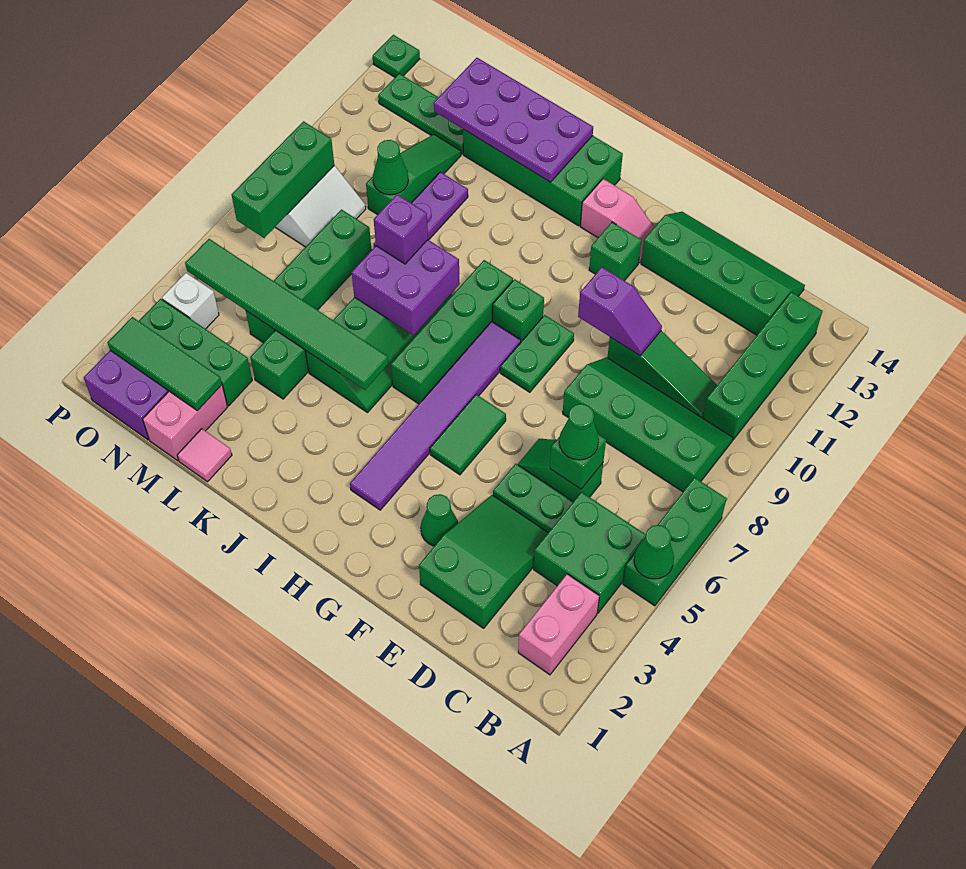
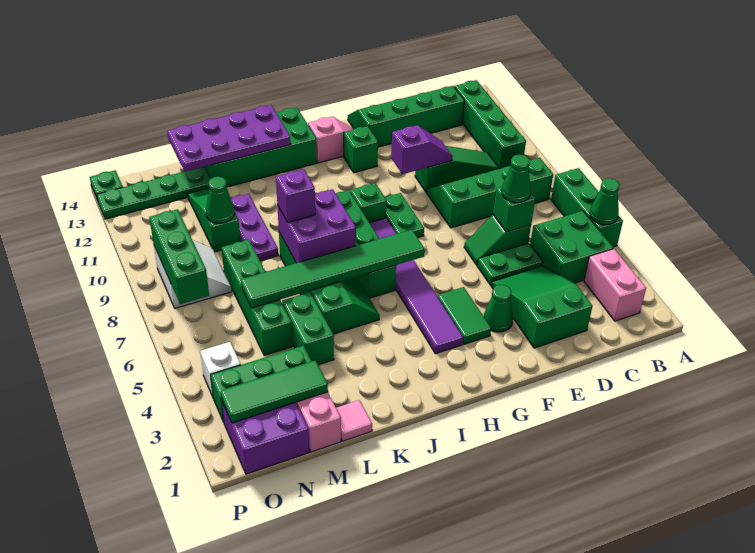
green tile G5:G6 level 1 -> green tile G3:G4 level 1
green tile J5:O5 level 2 -> green tile H6:M6 level 2
green plate M13:O13 level 1 -> green plate M13:P13 level 1

